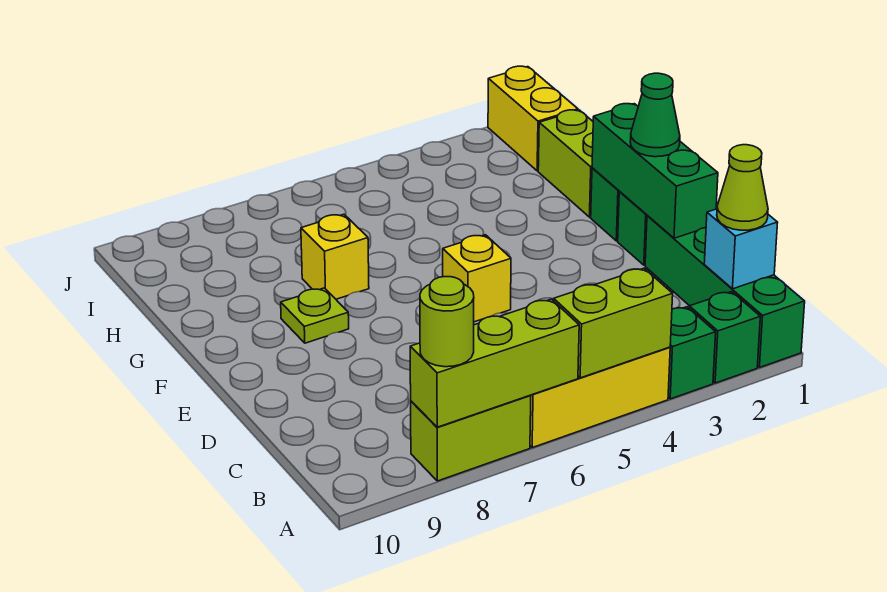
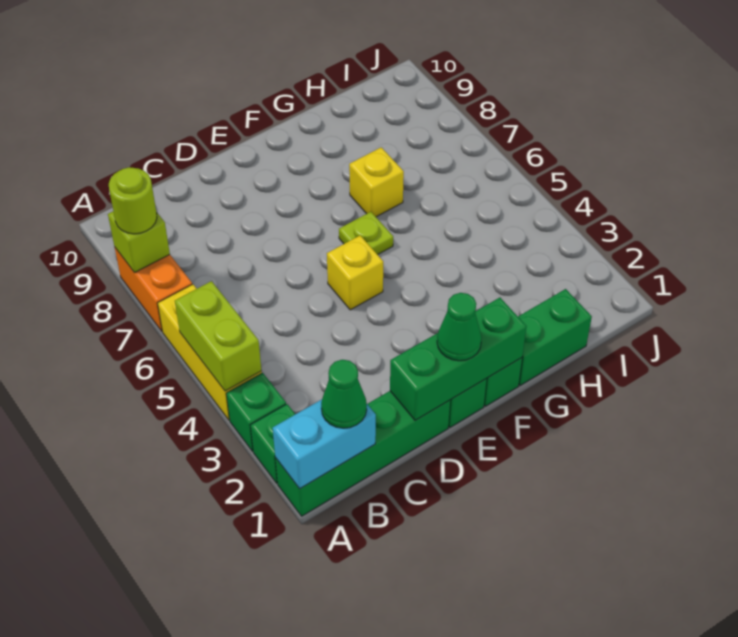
lime brick A6:A8 level 2 -> lime brick A8 level 2
lime brick A7:A8 level 1 -> orange brick A7:A8 level 1
cyan brick B1 level 2 -> cyan brick A1:B1 level 2
lime cone B1 level 3 -> green cone B1 level 3
lime plate F8 level 1 -> lime plate F6 level 1
lime brick G1:H1 level 1 -> green brick G1:H1 level 1
yellow brick I1:J1 level 1 -> none

